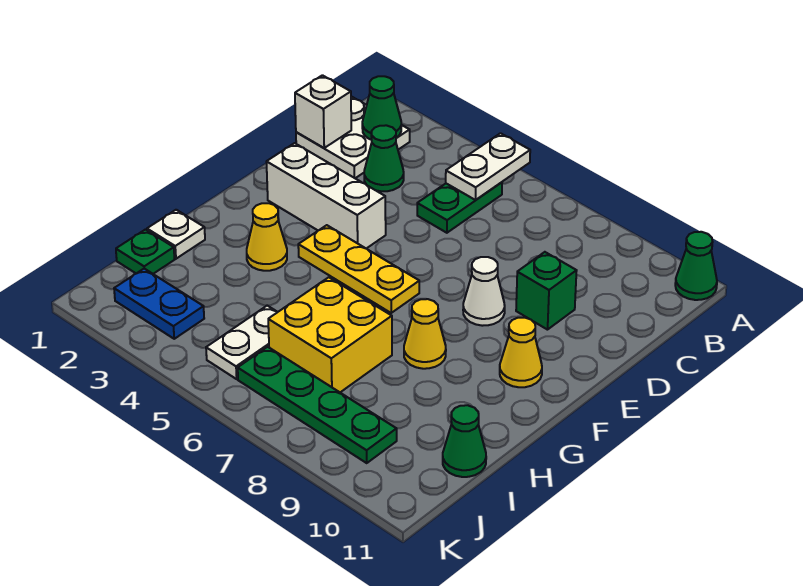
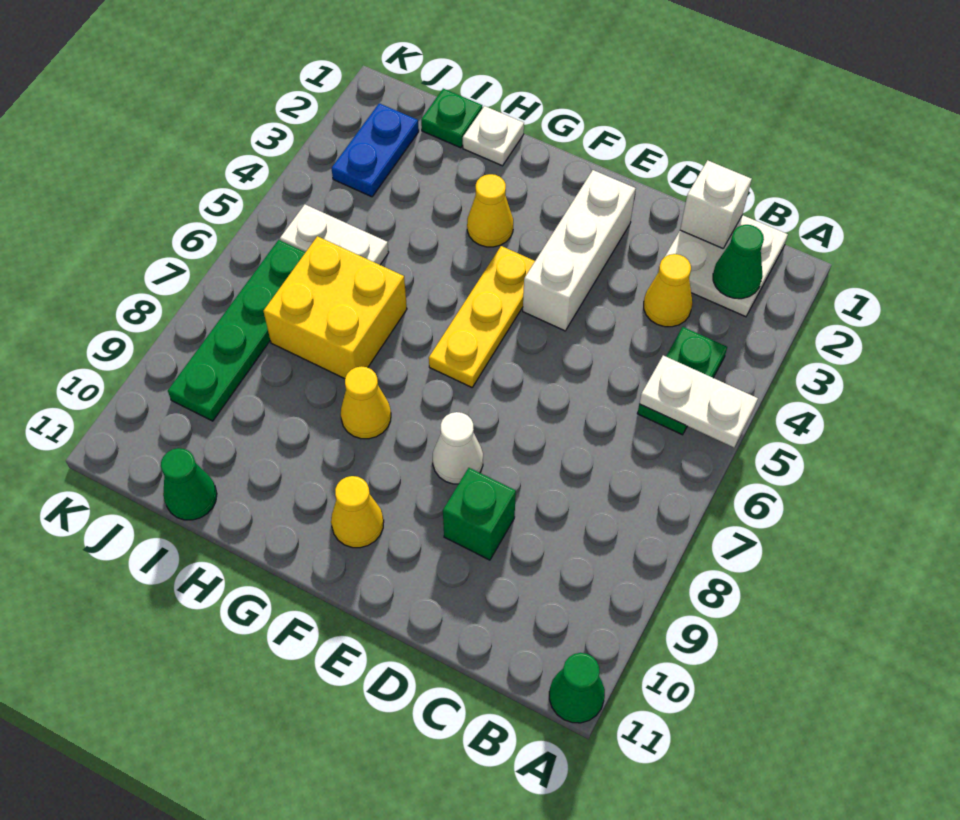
green plate B5:C5 level 1 -> green plate B4:B5 level 1
green cone C3 level 1 -> yellow cone C3 level 1

